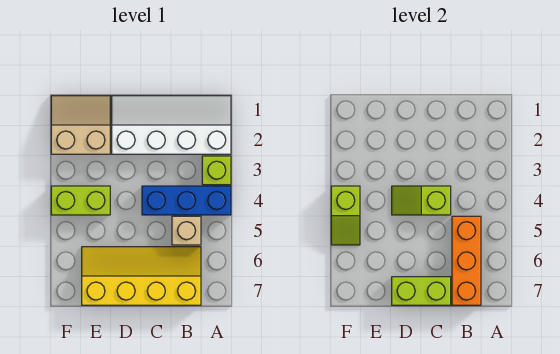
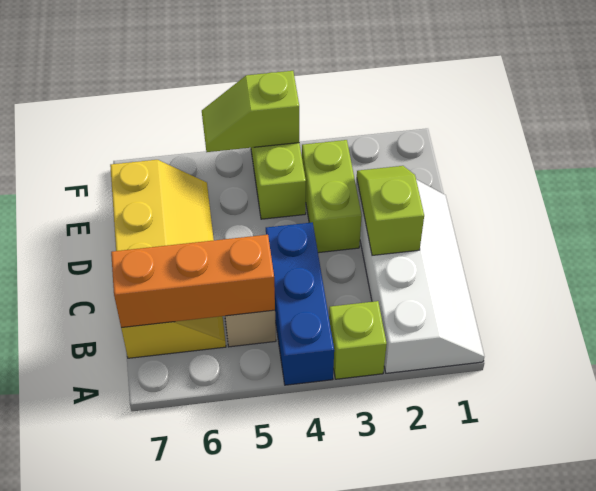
lime slope C4:D4 level 2 top C -> lime slope C2:D2 level 2 top C
lime brick C7:D7 level 2 -> lime brick D3:E3 level 1
tan slope E1:F2 level 1 top 2 -> none

